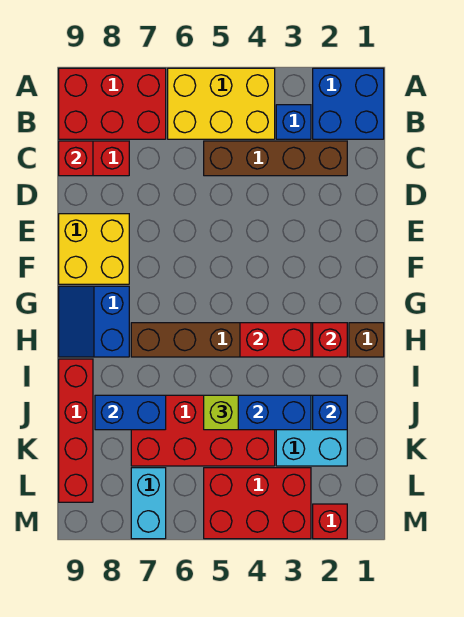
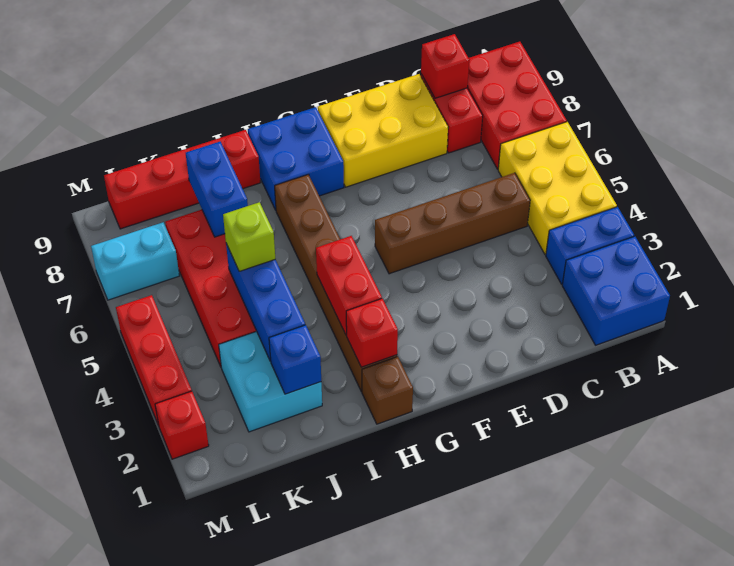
blue brick B3 level 1 -> blue brick A3:B3 level 1
brown brick C2:C5 level 1 -> brown brick C5:F5 level 1
yellow brick E8:F9 level 1 -> yellow brick D8:F9 level 1
blue slope G8:H9 level 1 top 8 -> blue brick G8:H9 level 1
red brick L3:M5 level 1 -> red brick M3:M5 level 1

